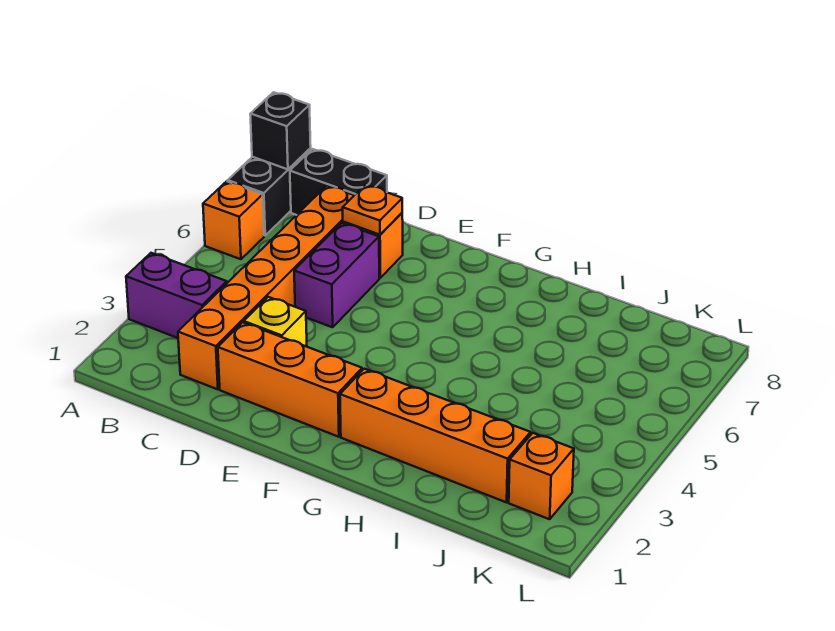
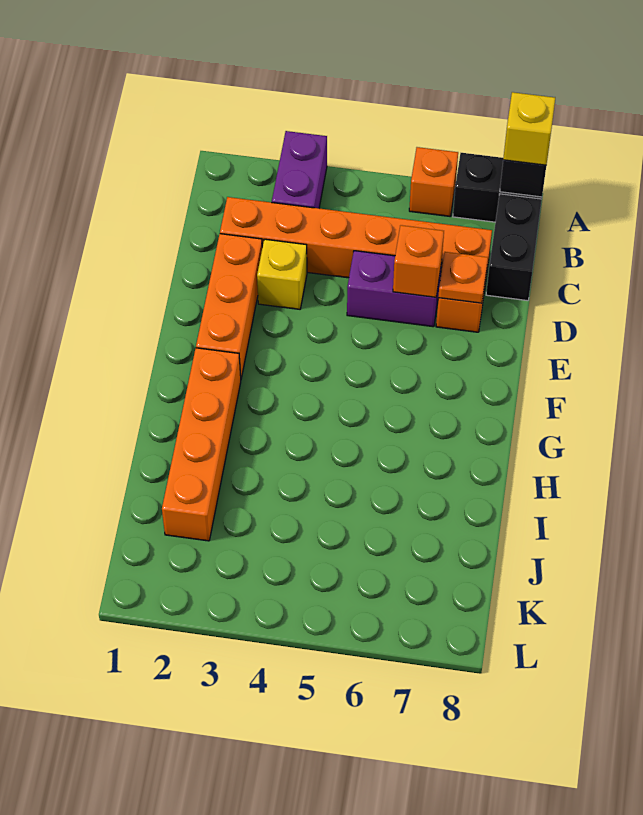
none -> yellow brick A8 level 3
orange brick K2 level 1 -> orange brick D6 level 2

